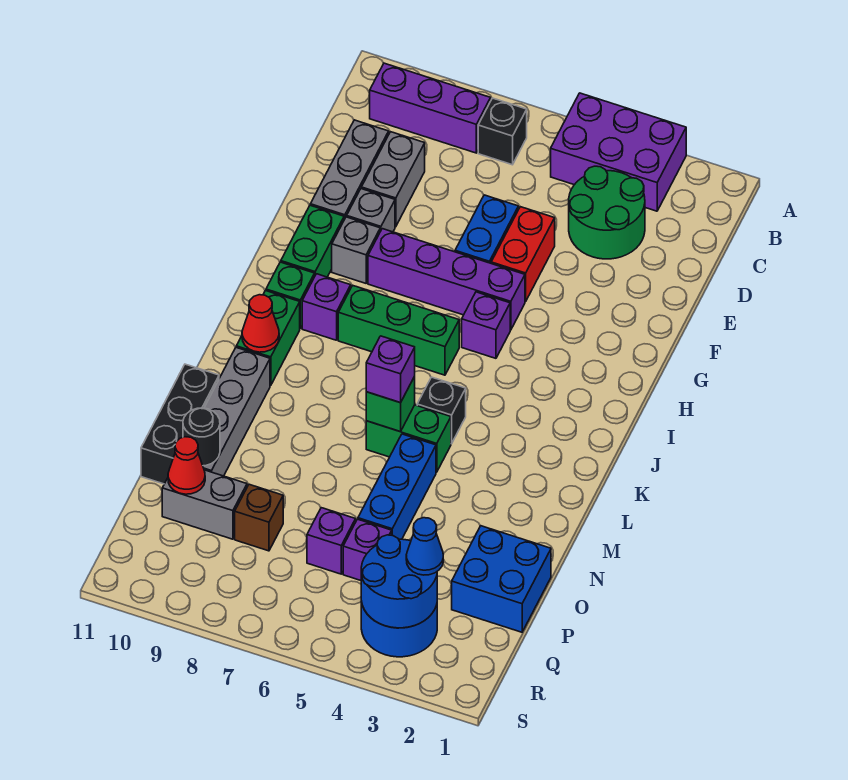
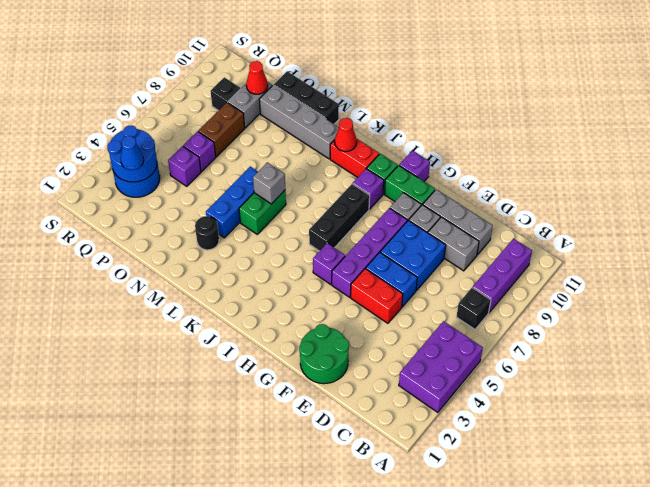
green round brick C3:D4 level 1 -> green round brick E1:F2 level 1
green brick I6:I8 level 1 -> black brick I6:I8 level 1
green brick J10:K10 level 1 -> red brick J10:K10 level 1
black brick K5 level 1 -> black brick Q9 level 1
green brick L6 level 2 -> grey brick L6 level 2
purple brick L6 level 3 -> purple brick H11 level 1
blue brick M5:O5 level 1 -> blue brick M4:M6 level 1
blue brick O1:P2 level 1 -> blue brick E7:F8 level 1
black round brick O10 level 2 -> black round brick M3 level 1
brown brick P8 level 1 -> brown brick P7:P8 level 1

